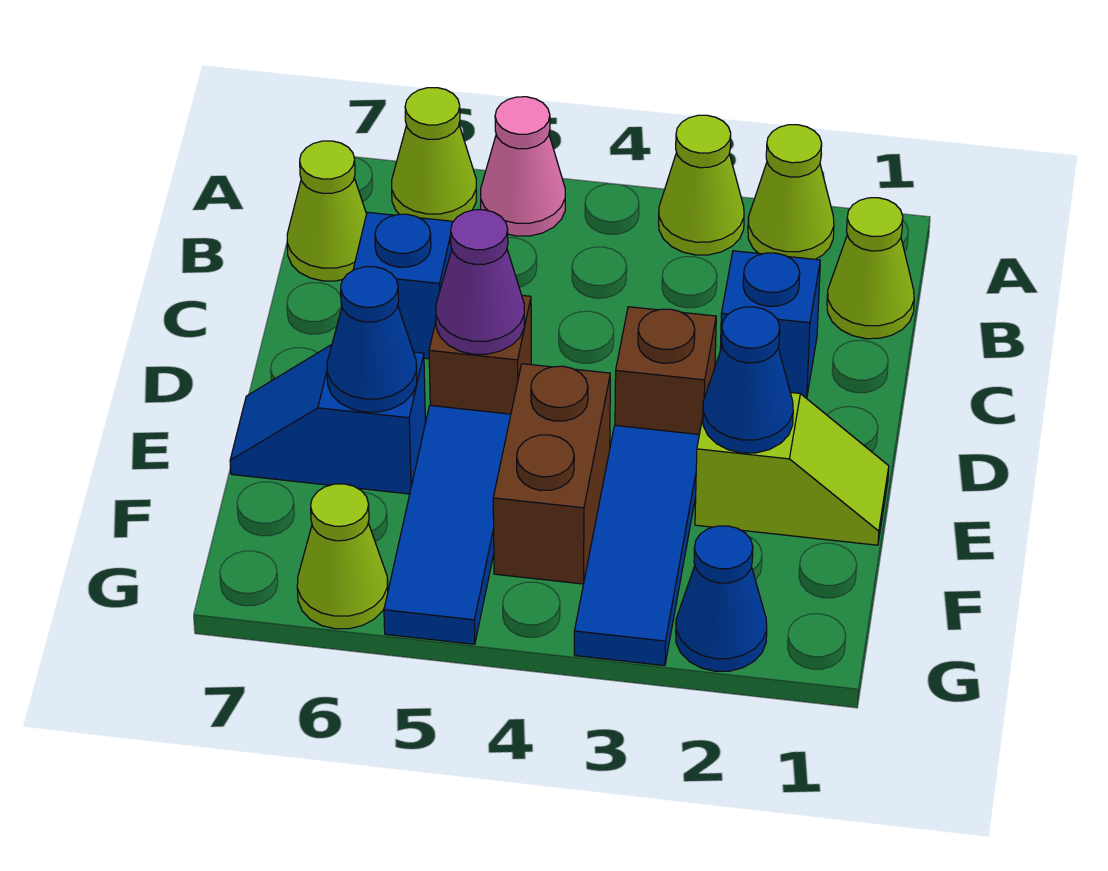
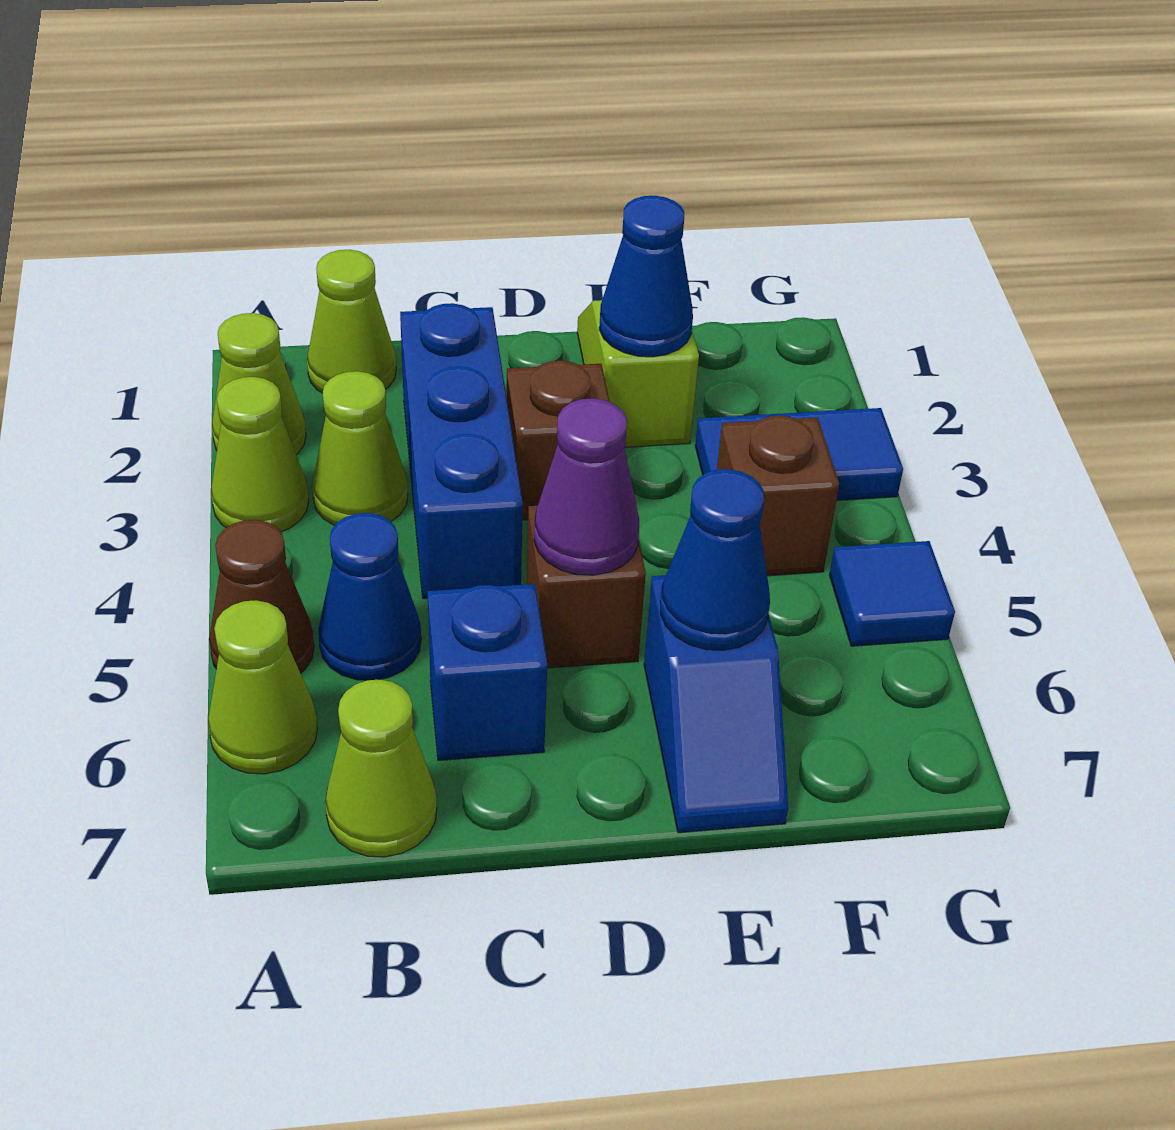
pink cone A5 level 1 -> brown cone A5 level 1
blue brick C2 level 1 -> blue brick C2:C4 level 1
blue tile E3:G3 level 1 -> blue tile F3:G3 level 1
brown brick E4:F4 level 1 -> brown brick F4 level 1
blue tile E5:G5 level 1 -> blue tile G5 level 1
blue cone G2 level 1 -> blue cone B5 level 1
lime cone G6 level 1 -> lime cone B3 level 1

